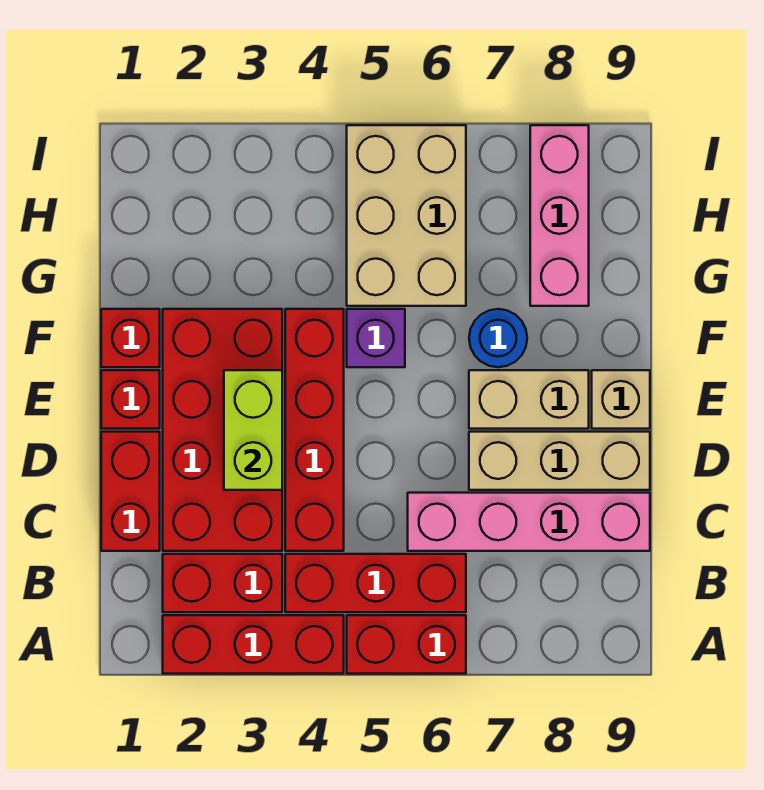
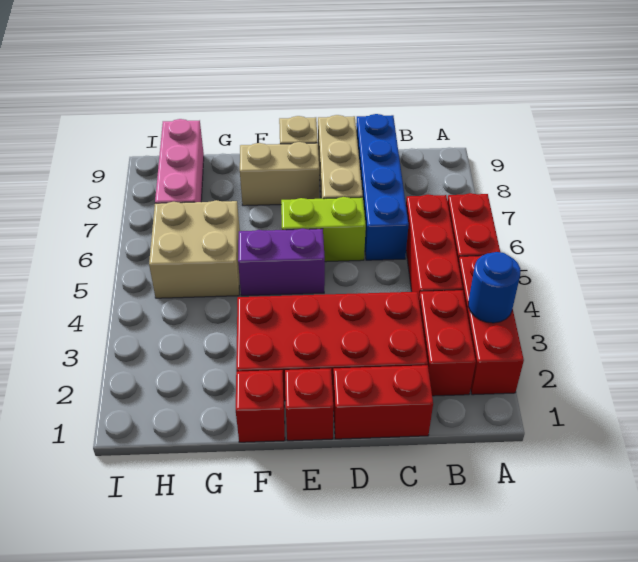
red brick C4:F4 level 1 -> none
pink brick C6:C9 level 1 -> blue brick C6:C9 level 1
lime brick D3:E3 level 2 -> lime brick D6:E6 level 1
tan brick E7:E8 level 1 -> tan brick E8:F8 level 1
purple brick F5 level 1 -> purple brick E5:F5 level 1
blue round brick F7 level 1 -> blue round brick A3 level 2
tan brick G5:I6 level 1 -> tan brick G5:H6 level 1
pink brick G8:I8 level 1 -> pink brick H7:H9 level 1

